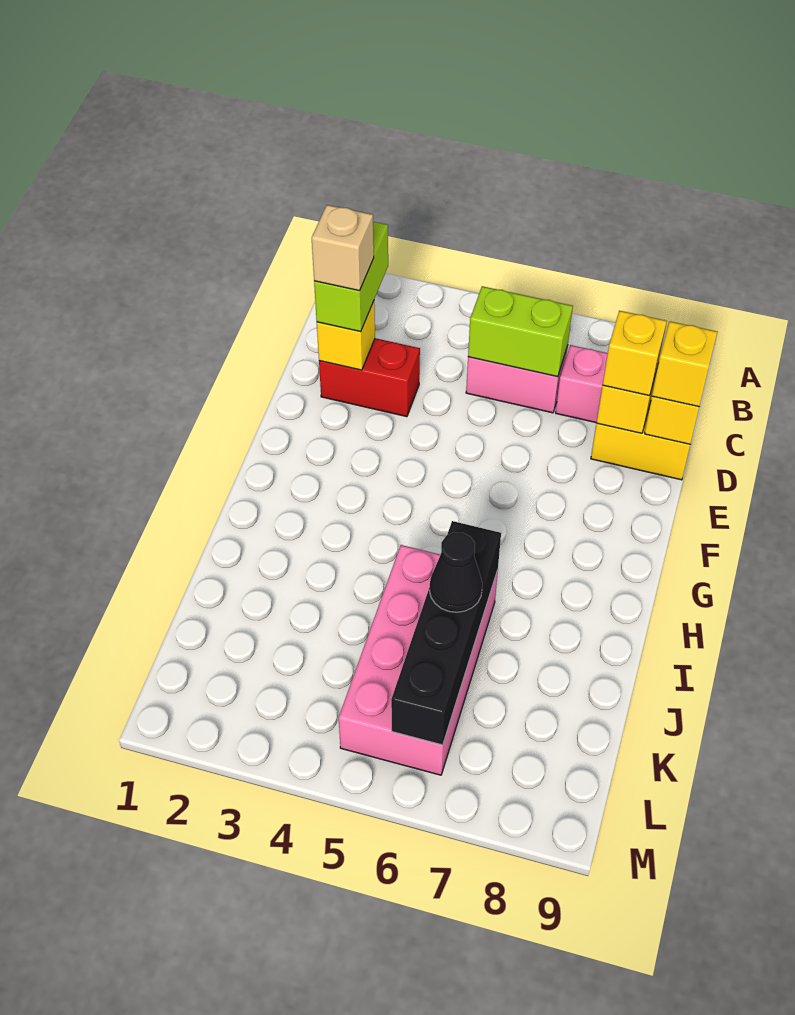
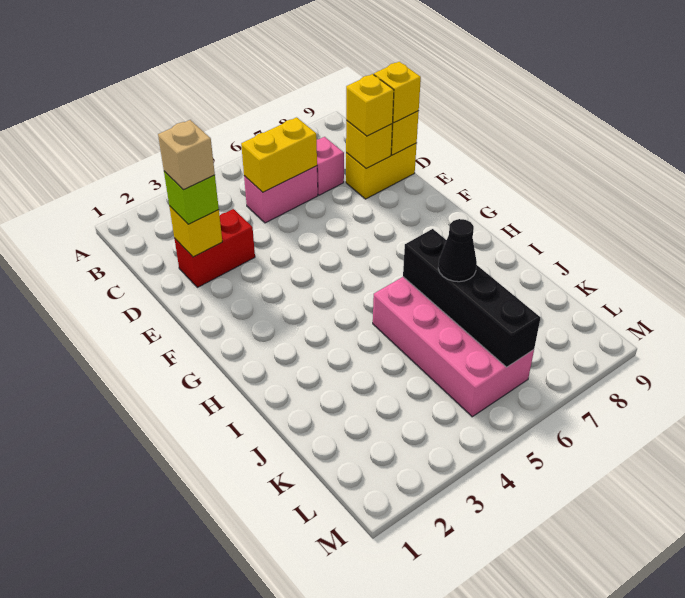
lime brick C2:D2 level 3 -> lime brick D2 level 3
lime brick C5:C6 level 2 -> yellow brick C5:C6 level 2

